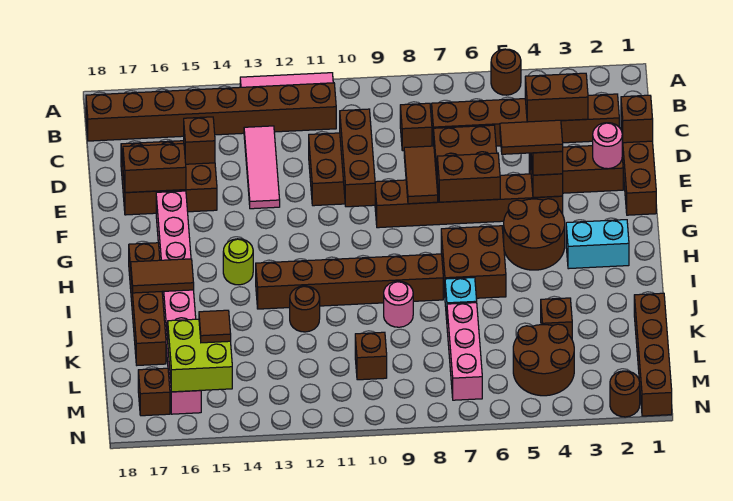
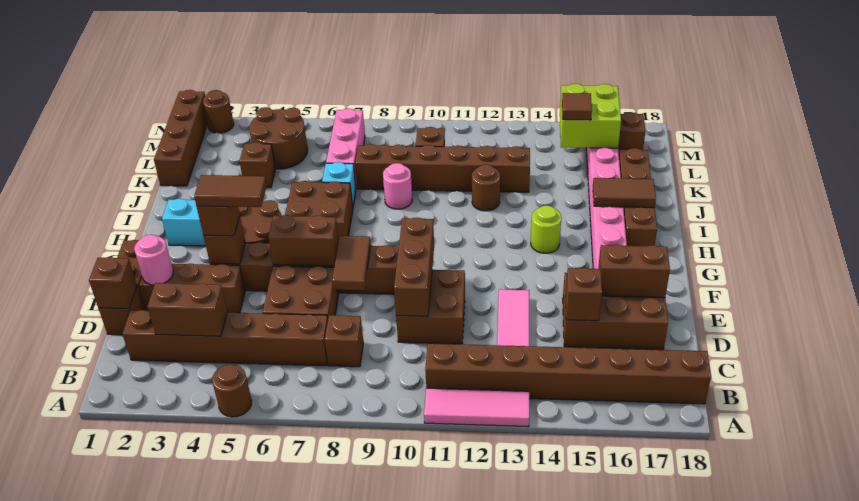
brown brick I8:I13 level 1 -> brown brick K8:K13 level 1

